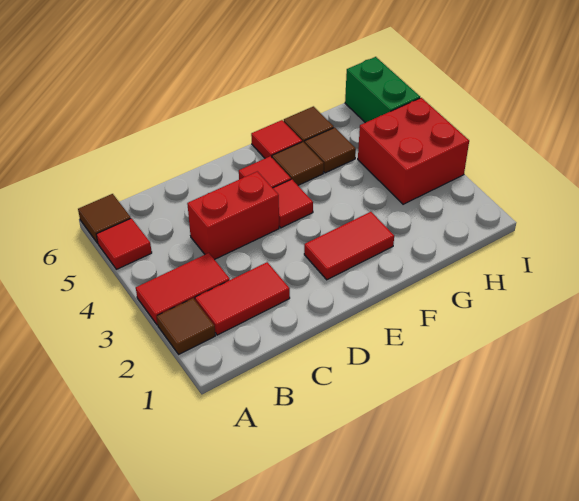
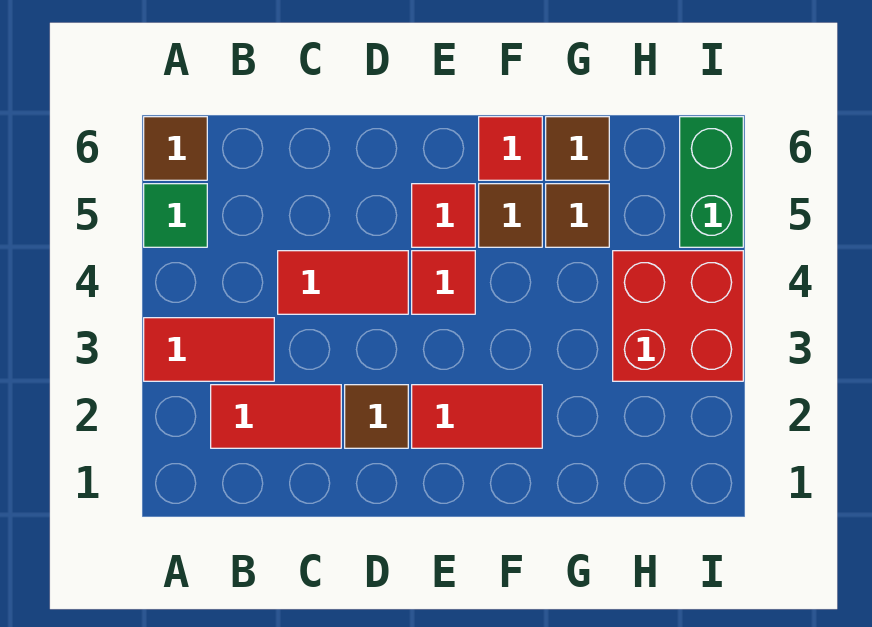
brown tile A2 level 1 -> brown tile D2 level 1
red tile A5 level 1 -> green tile A5 level 1
red brick C4:D4 level 1 -> red tile C4:D4 level 1

